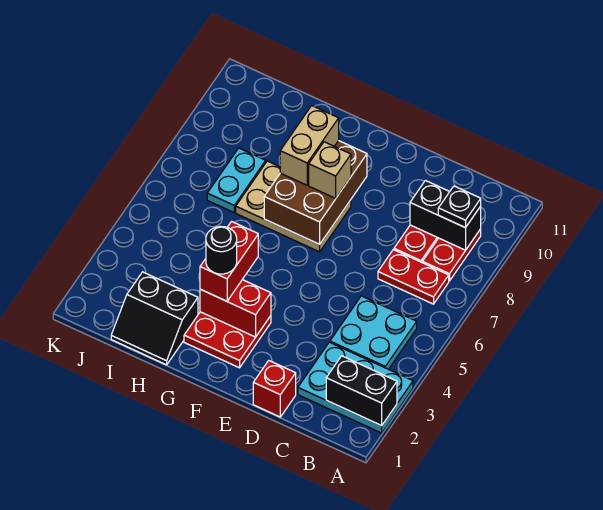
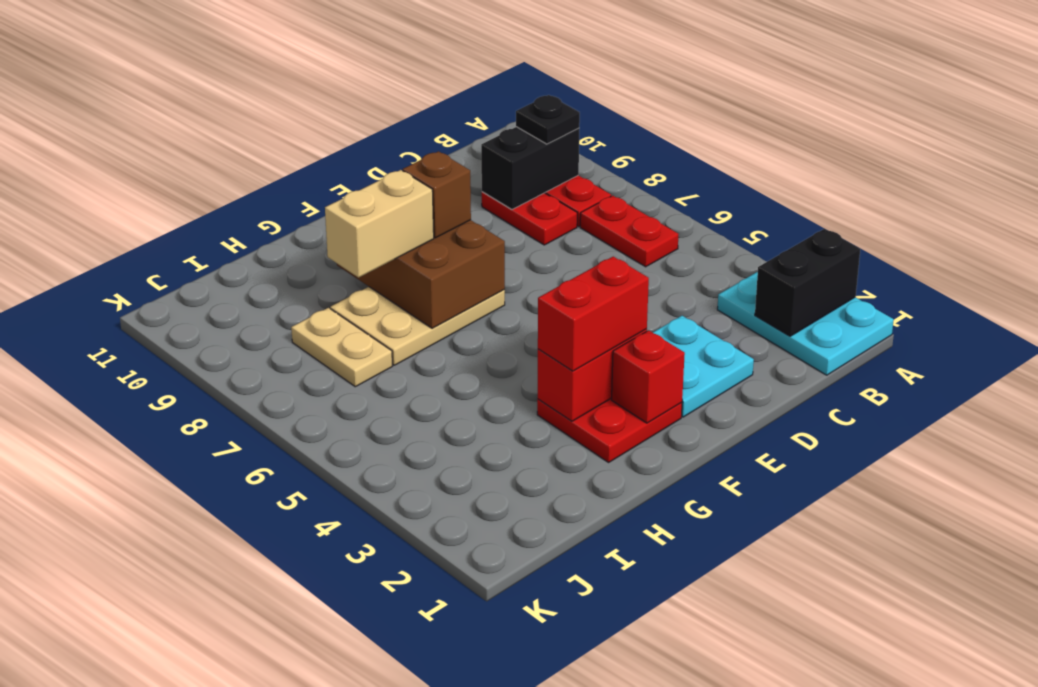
cyan plate A2:C3 level 1 -> cyan plate A1:B3 level 1
cyan plate B4:C5 level 1 -> cyan plate D2:E3 level 1
red plate B7:C7 level 1 -> red plate B6:B7 level 1
red brick D1 level 1 -> red brick F2 level 2
tan brick F8 level 3 -> brown brick F8 level 3
red brick G3:G4 level 3 -> red brick F3:G3 level 3
black round brick G3 level 4 -> none
tan brick G8:G9 level 3 -> tan brick G8:H8 level 3
black slope H1:I2 level 1 top 2 -> none
cyan plate I7:I8 level 1 -> tan plate I7:I8 level 1

